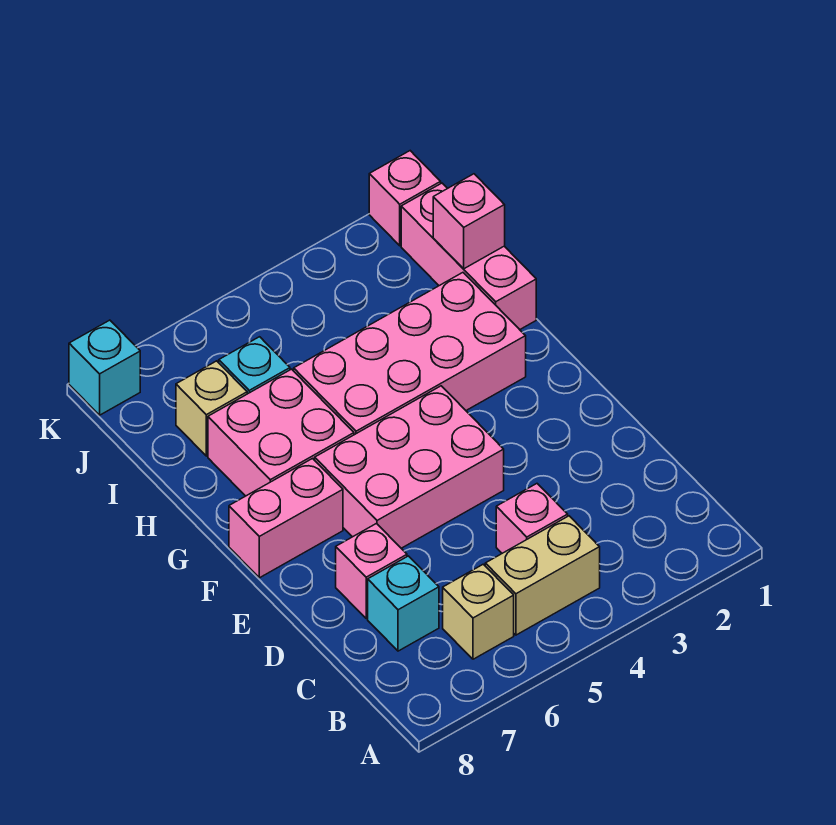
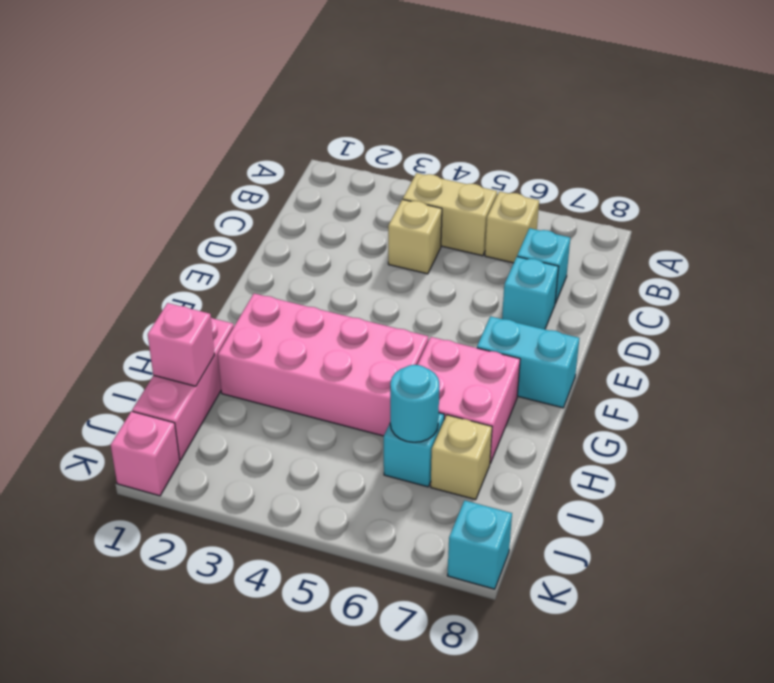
pink brick C4 level 1 -> tan brick C4 level 1
pink brick D7 level 1 -> cyan brick D7 level 1
pink brick E4:F6 level 1 -> none
pink brick F7:F8 level 1 -> cyan brick F7:F8 level 1
none -> cyan round brick I6 level 2

